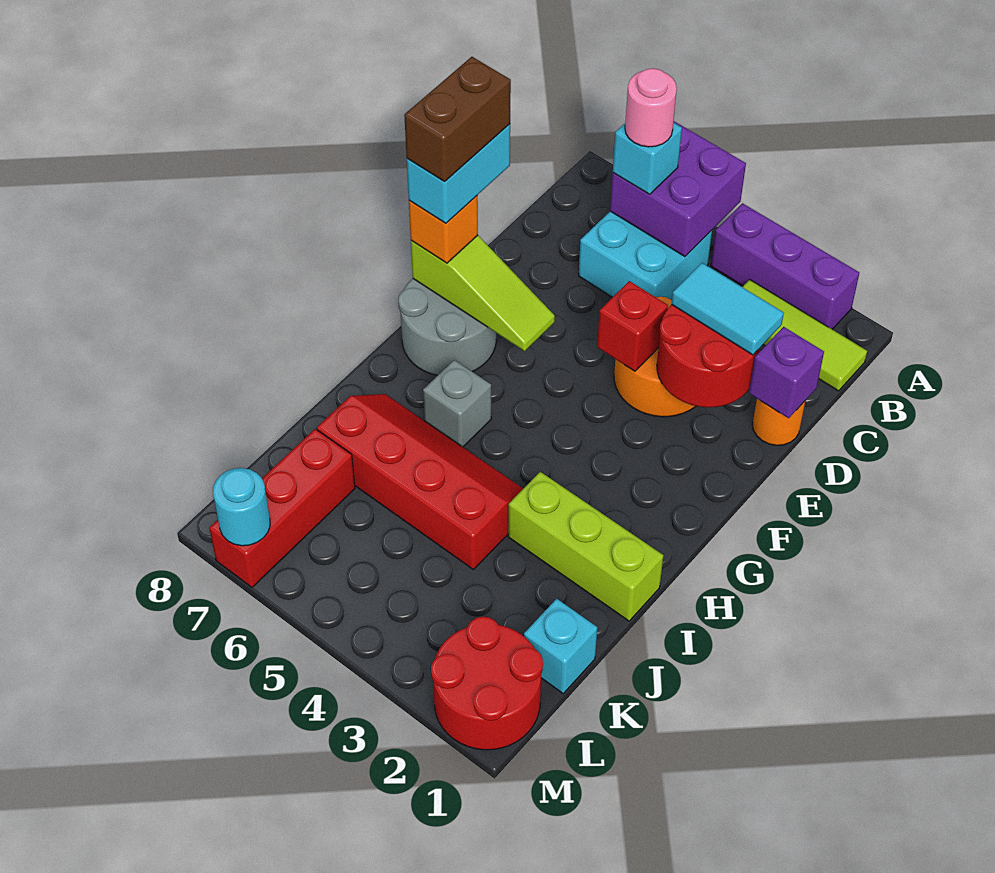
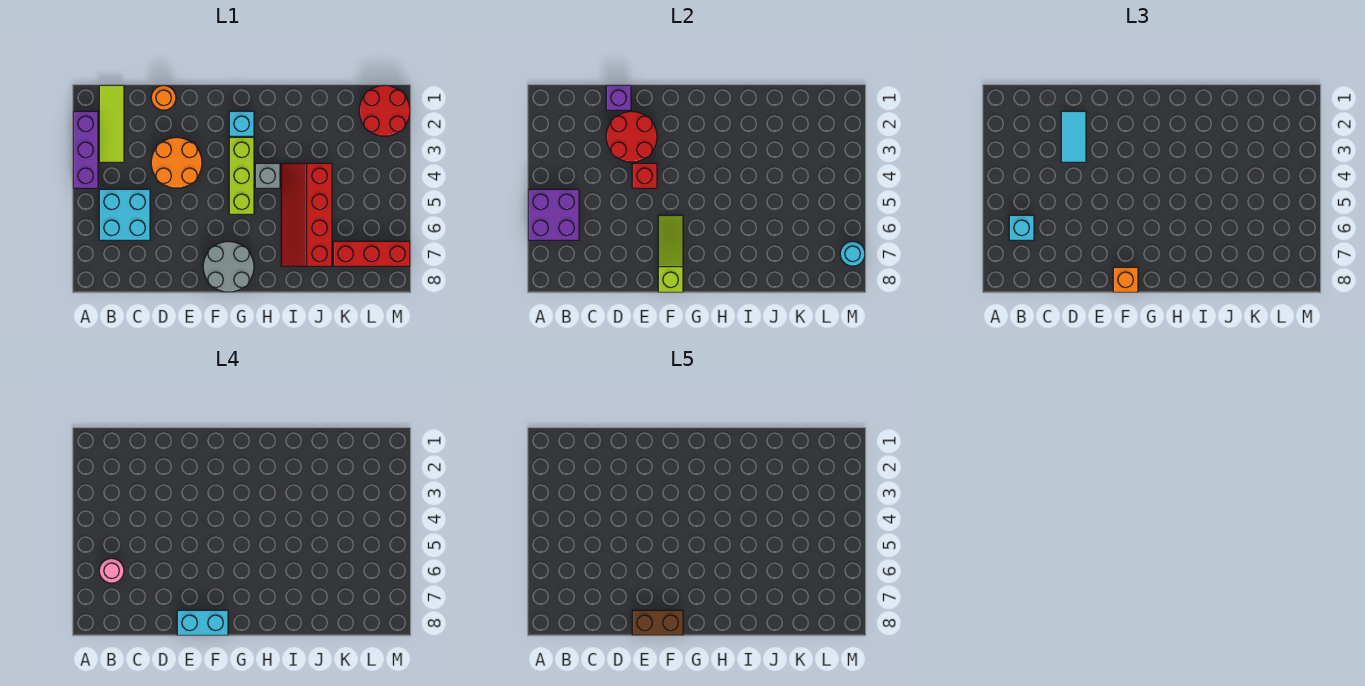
grey brick H6 level 1 -> grey brick H4 level 1
lime brick I1:I3 level 1 -> lime brick G3:G5 level 1
cyan brick K1 level 1 -> cyan brick G2 level 1

